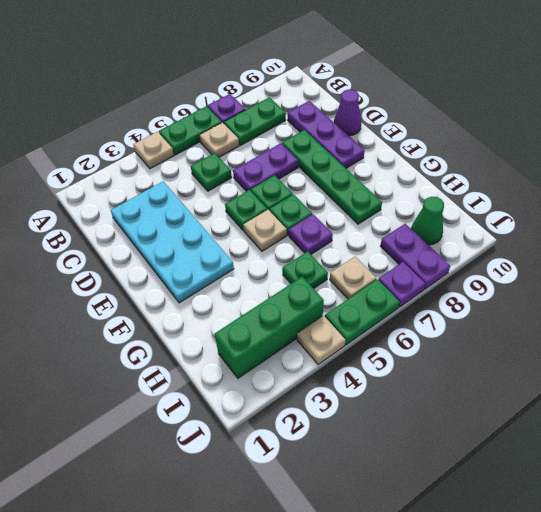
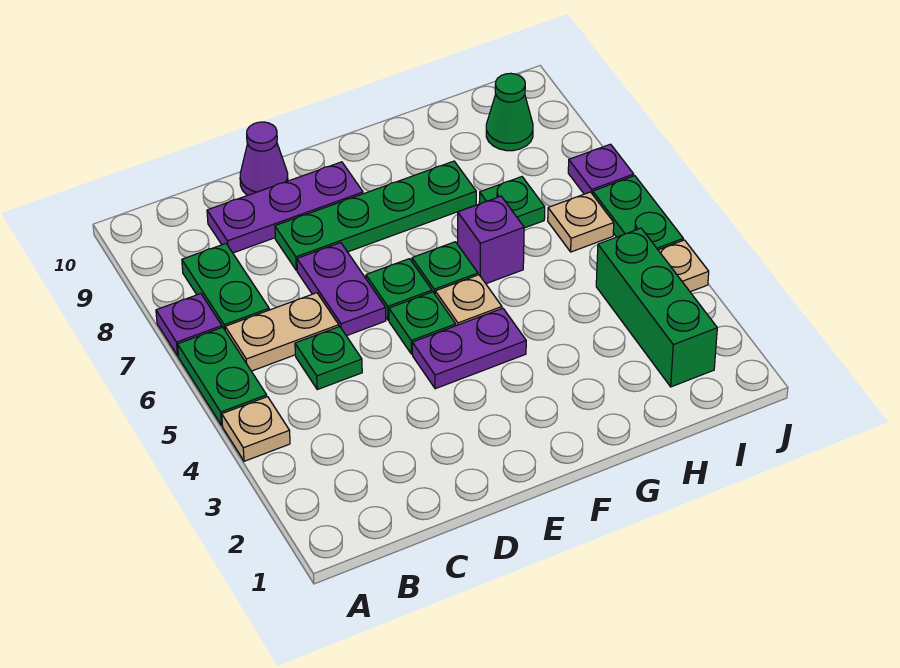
tan plate B6 level 1 -> tan plate B6:C6 level 1
cyan plate C2:F3 level 1 -> none
purple plate G6 level 1 -> purple brick G6 level 1
green plate H5 level 1 -> green plate H7 level 1
purple plate I8:J8 level 1 -> purple plate E4:F4 level 1

